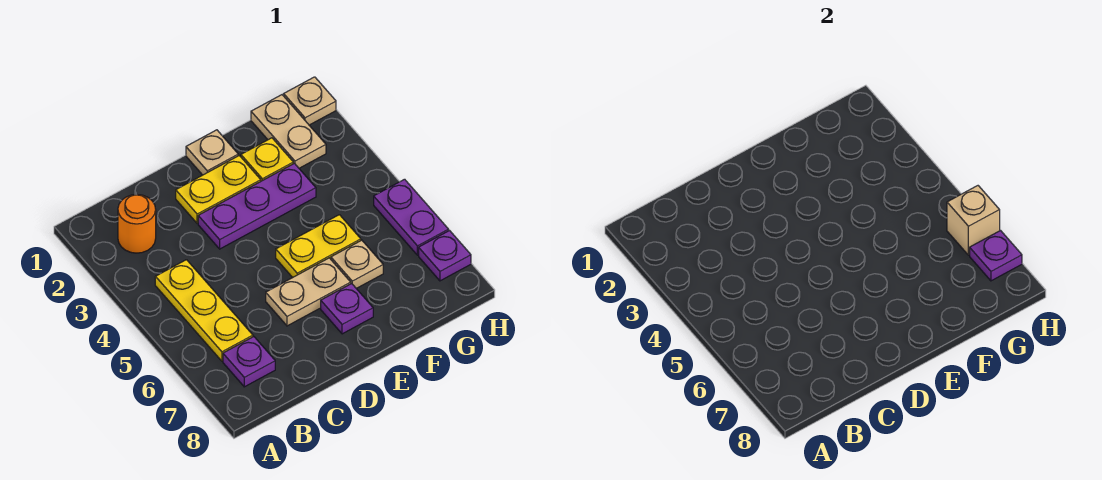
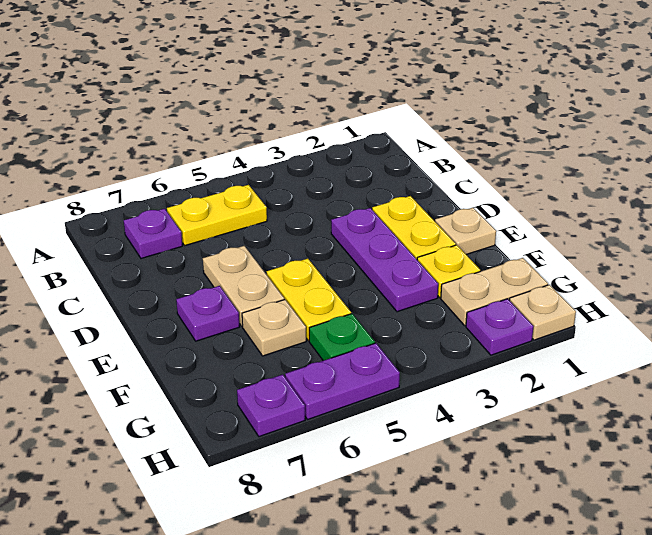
orange round brick B2 level 1 -> none
yellow plate B4:B6 level 1 -> yellow plate B5:B6 level 1
none -> green plate G5 level 1
tan brick H6 level 2 -> none
purple plate H7 level 2 -> purple plate H2 level 1

